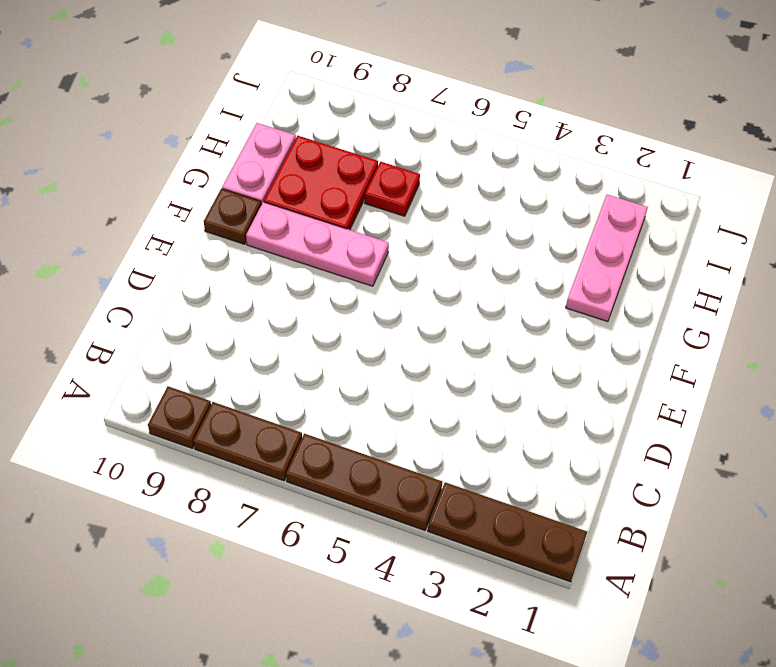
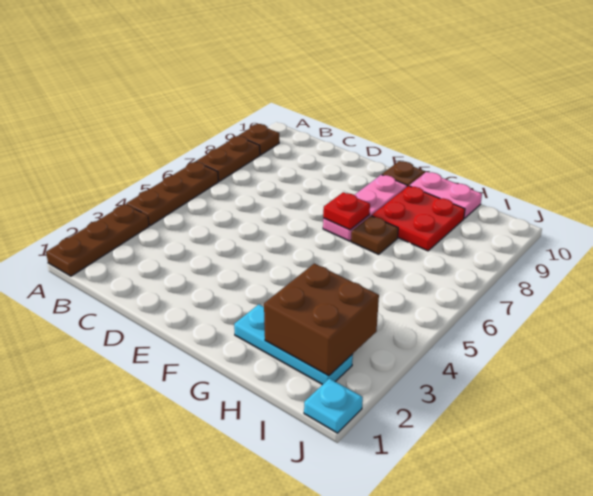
pink plate G2:I2 level 1 -> cyan plate G2:I2 level 1
none -> brown plate G7 level 1
none -> brown brick H2:I3 level 2
red plate H7 level 1 -> red plate F7 level 2
none -> cyan plate J1 level 1

